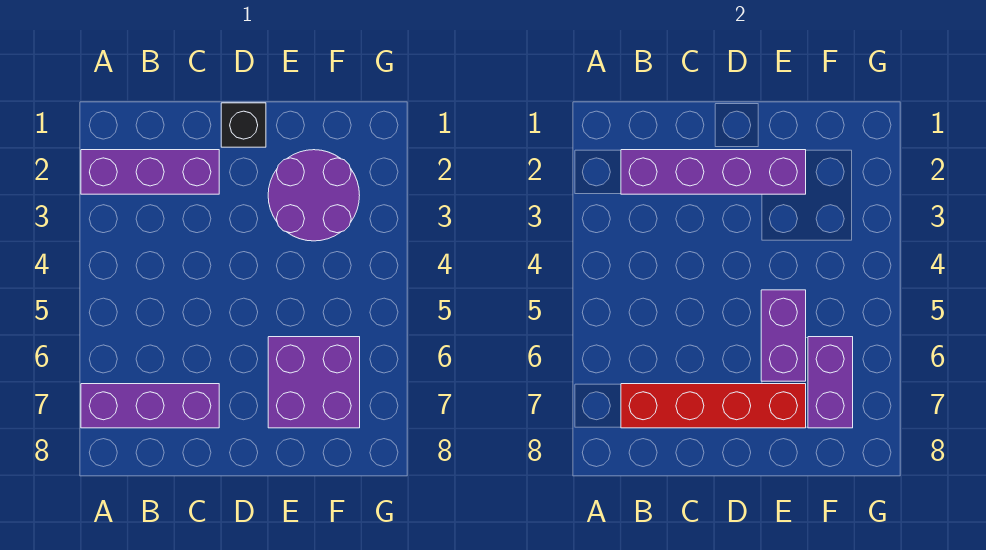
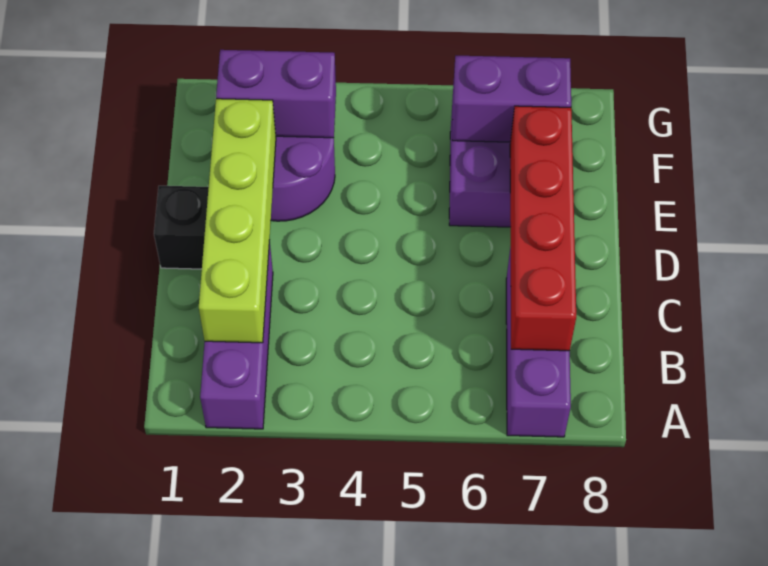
purple brick B2:E2 level 2 -> lime brick B2:E2 level 2
purple brick E5:E6 level 2 -> purple brick F2:F3 level 2

